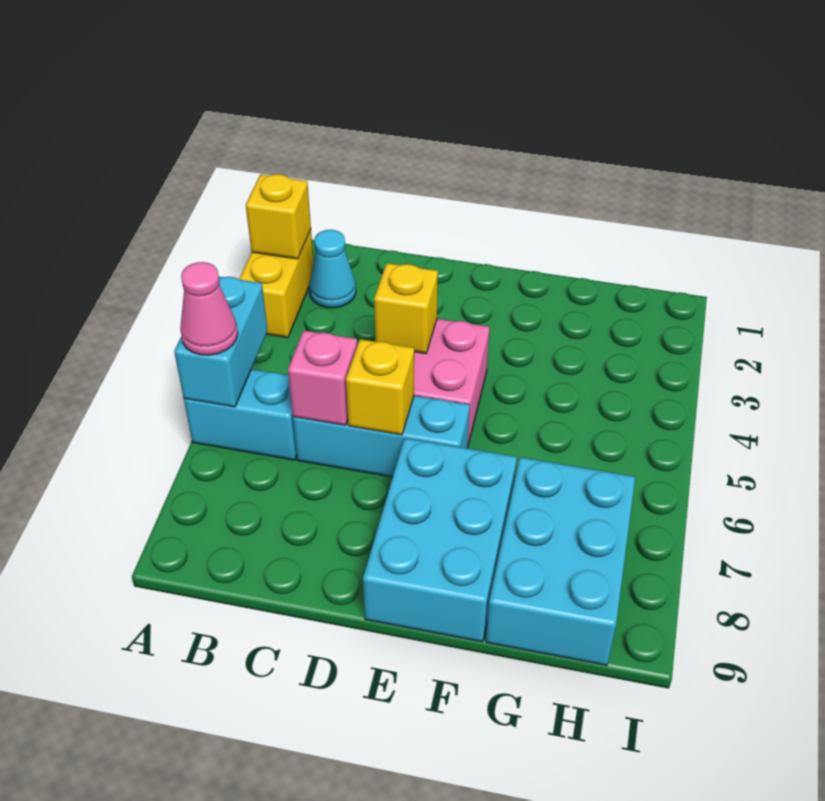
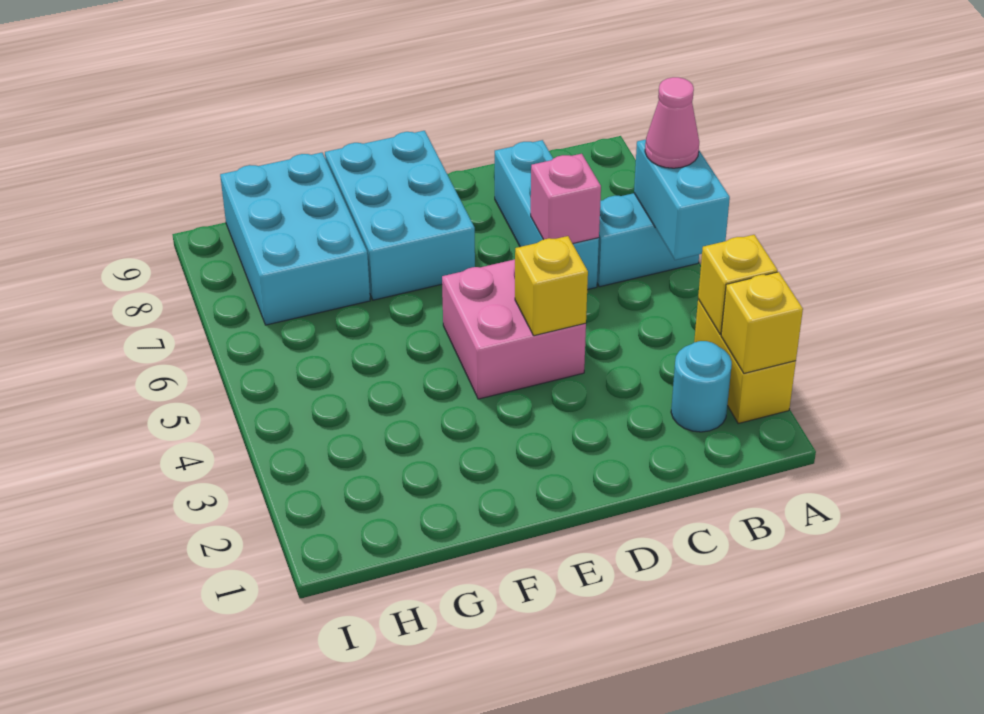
cyan cone B2 level 1 -> cyan round brick B2 level 1
cyan brick C6:E6 level 1 -> cyan brick C6:C8 level 1
yellow brick D6 level 2 -> yellow brick A3 level 2

